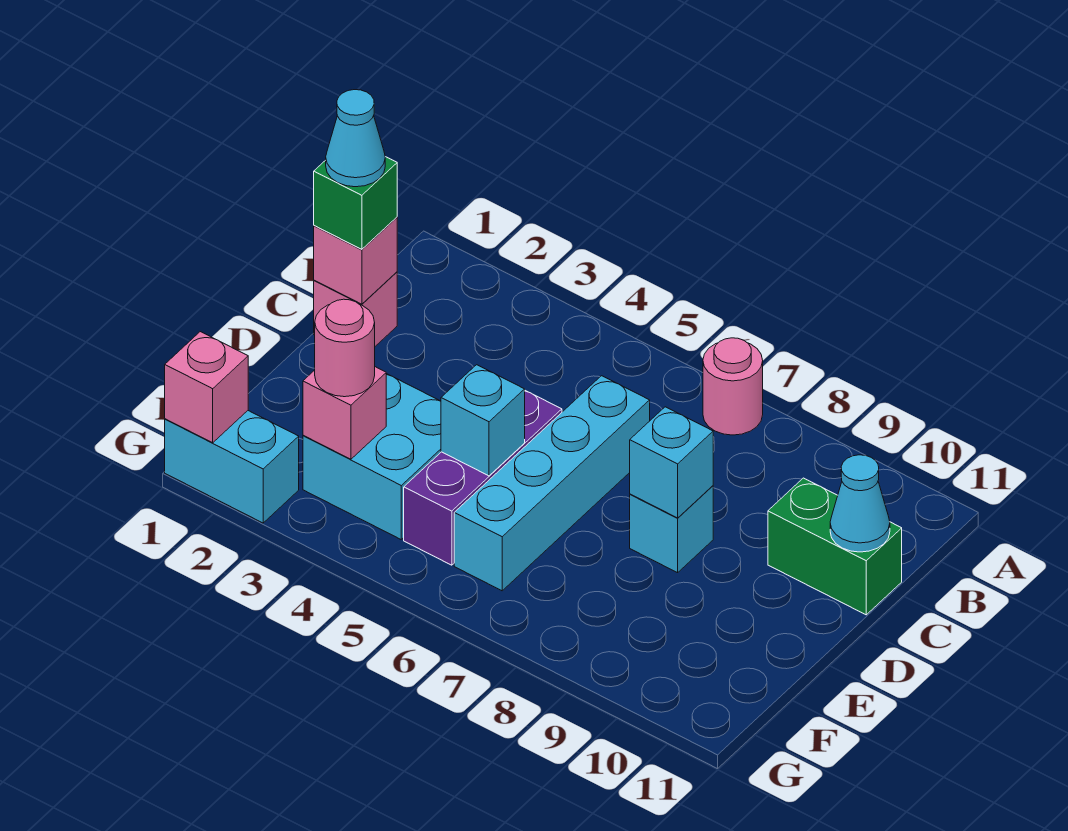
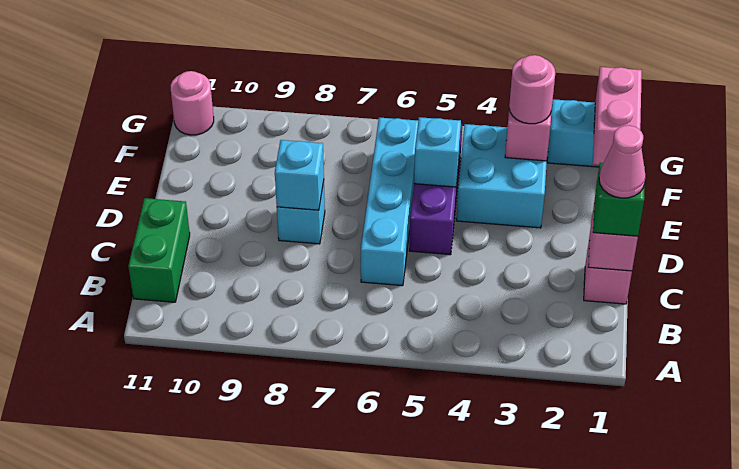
pink round brick A7 level 1 -> pink round brick G11 level 1
cyan cone C1 level 4 -> pink cone C1 level 4
green brick C10:C11 level 1 -> green brick B11:C11 level 1
cyan cone C11 level 2 -> none
pink brick G1 level 2 -> pink brick F1:G1 level 2

